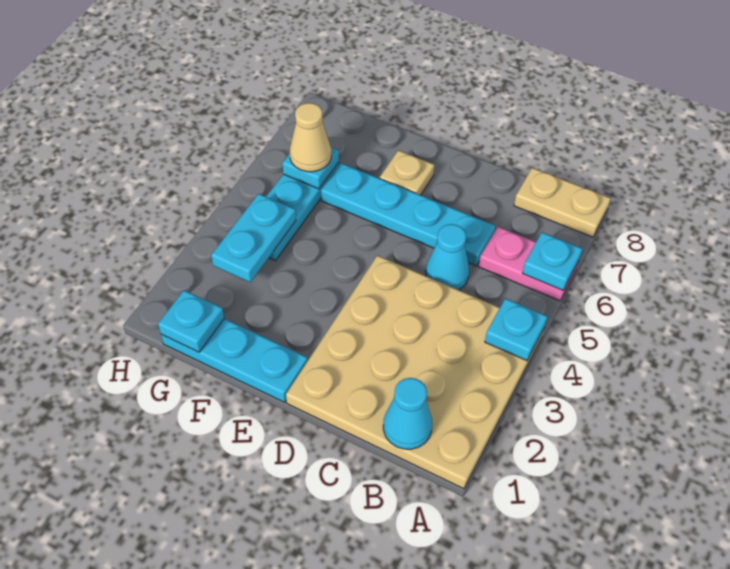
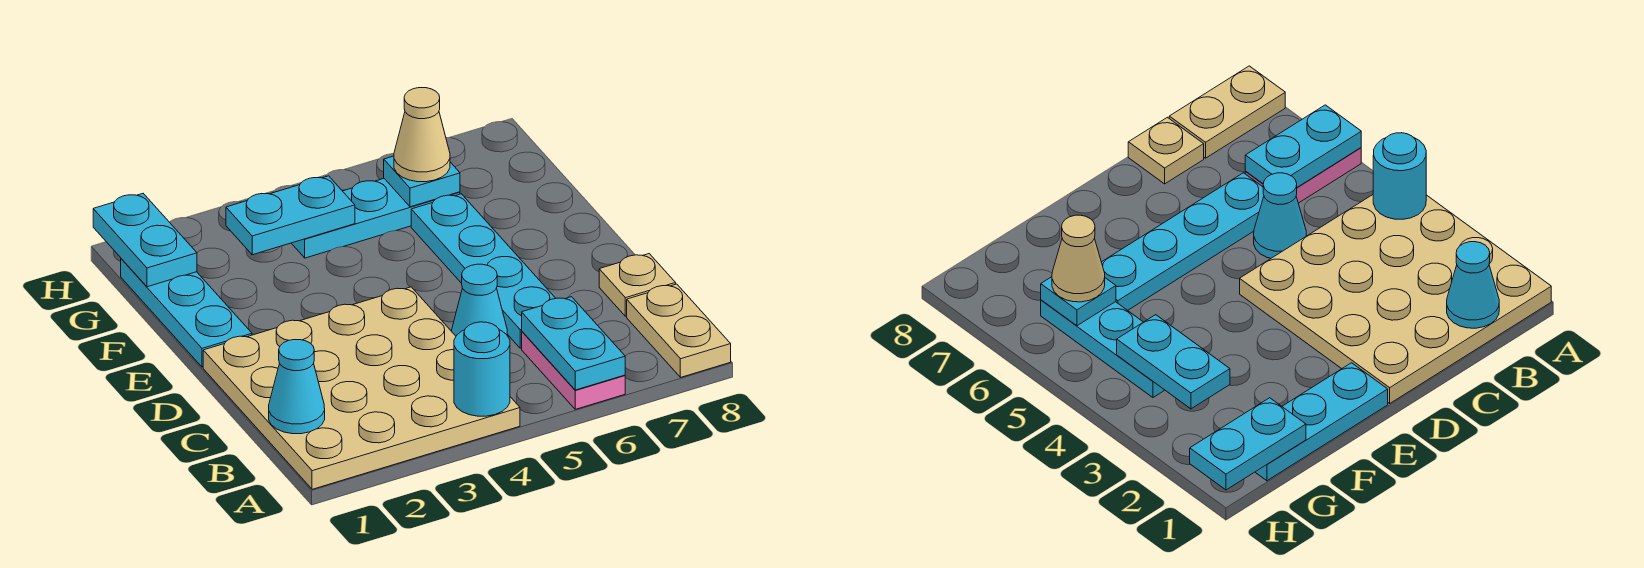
cyan plate A4 level 2 -> cyan round brick A4 level 2
cyan plate A6 level 2 -> cyan plate A6:B6 level 2
tan plate E7 level 1 -> tan plate C8 level 1
cyan plate G1 level 2 -> cyan plate G1:H1 level 2

